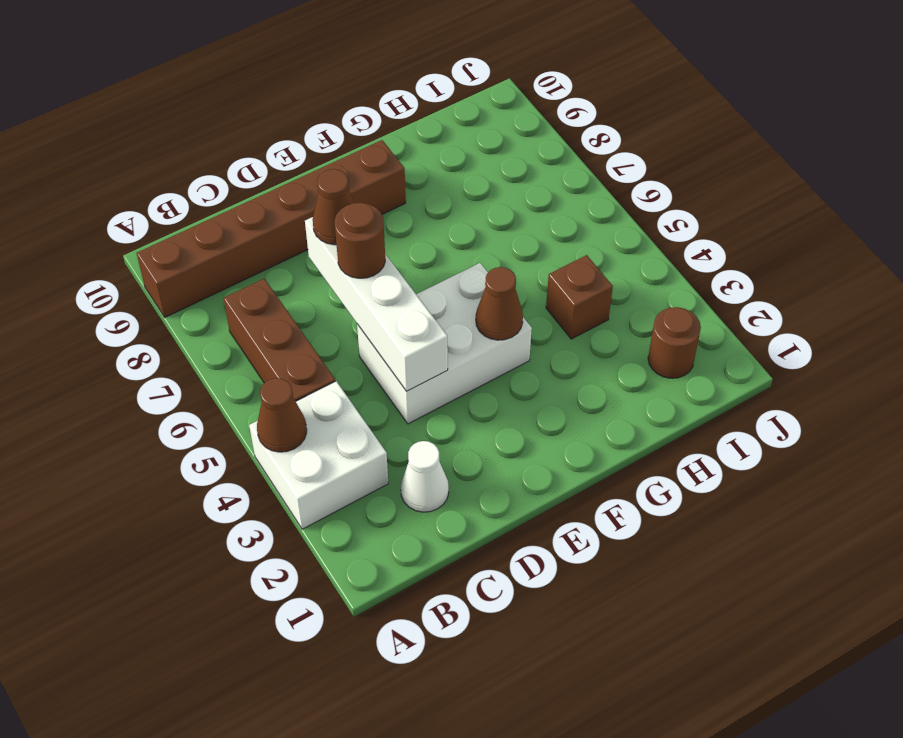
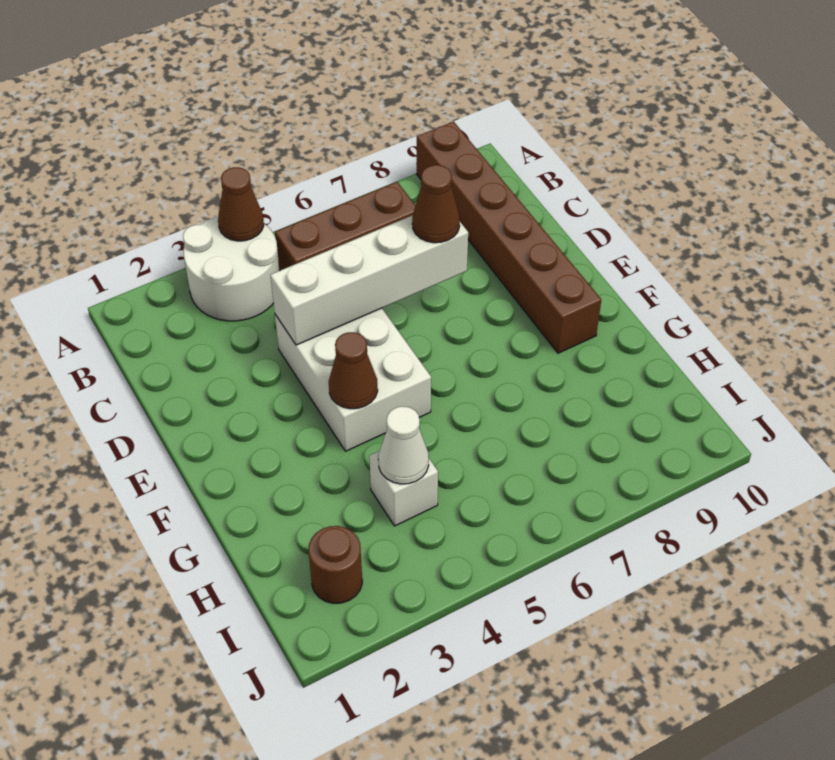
white brick A3:B4 level 1 -> white round brick A3:B4 level 1
white cone C2 level 1 -> white cone H4 level 2
brown round brick D6 level 3 -> none
brown brick H4 level 1 -> white brick H4 level 1

